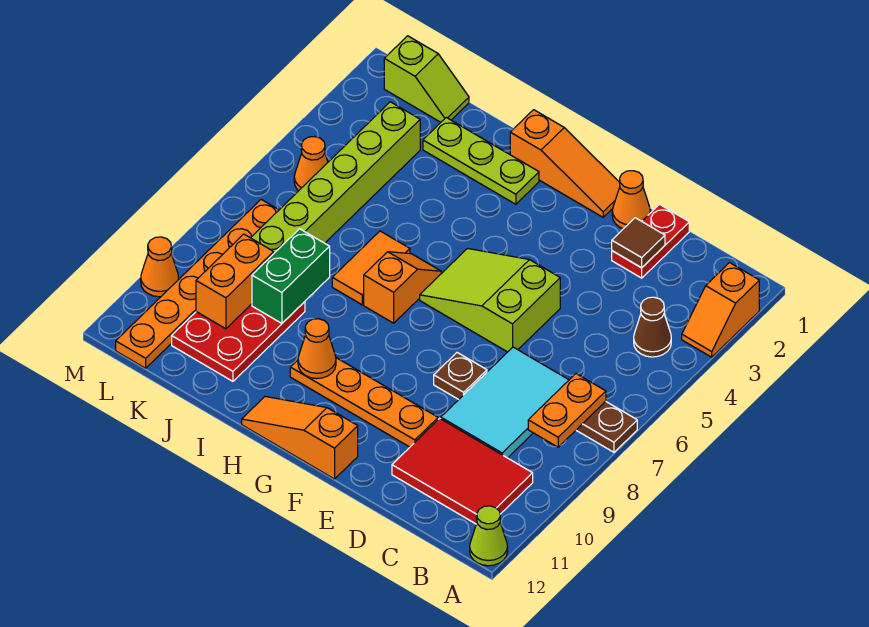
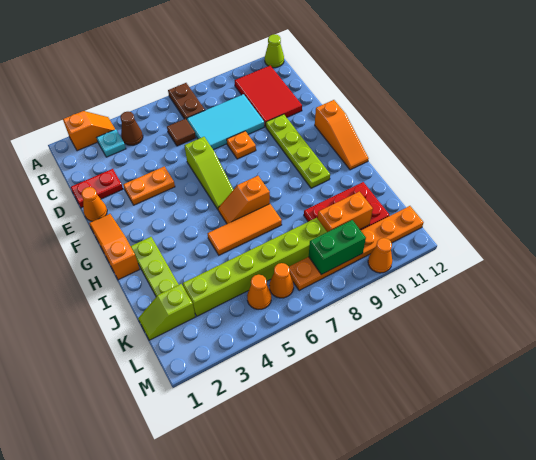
none -> cyan plate B3 level 1
orange plate B7:B8 level 2 -> orange plate E3:E4 level 1
brown tile D2 level 2 -> brown tile C6 level 1
lime slope E5:G6 level 1 top E -> lime slope E6:G6 level 1 top E
brown plate E8 level 1 -> orange plate E8 level 1
orange plate E10:H10 level 1 -> lime plate E10:H10 level 1
orange cone H10 level 2 -> orange cone L6 level 1
orange tile I6:I7 level 1 -> orange tile I5:I7 level 1
green brick J8:J9 level 2 -> green brick L8:L9 level 2
lime slope K1:L1 level 1 top L -> lime slope K1:K2 level 1 top 2

